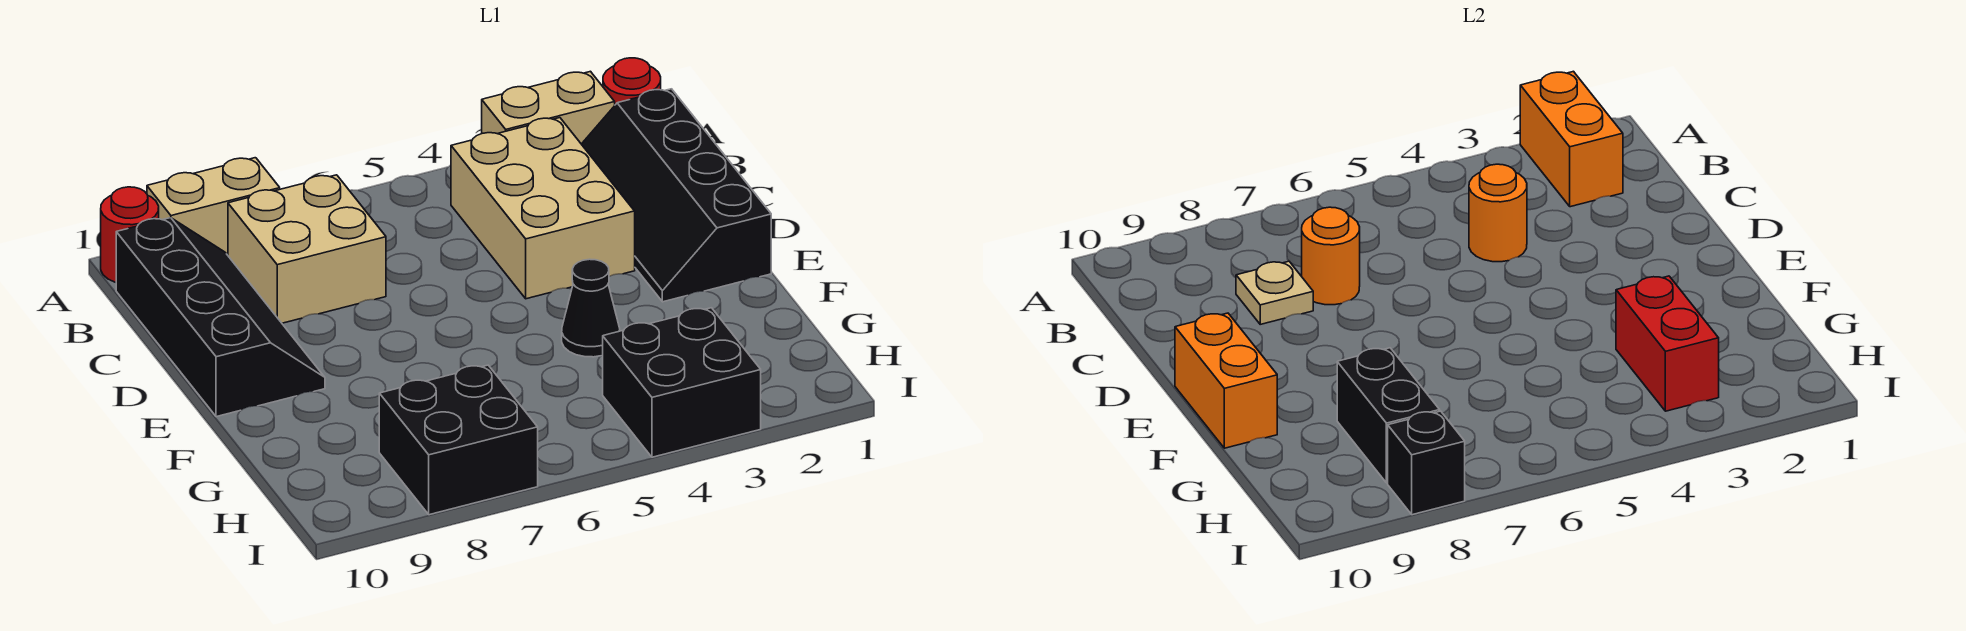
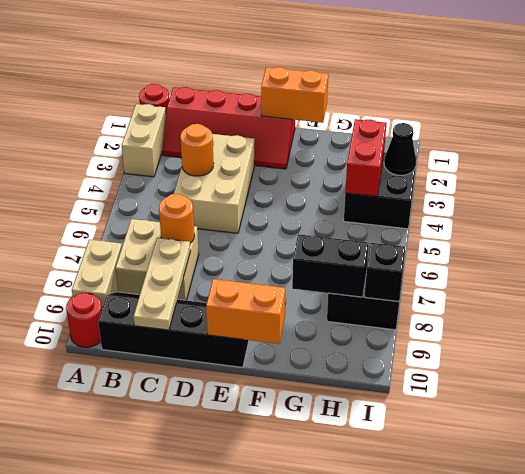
orange brick A2:B2 level 2 -> orange brick E1:F1 level 2
black slope B1:E2 level 1 top 1 -> red slope B1:E2 level 1 top 1
tan brick B3:D4 level 1 -> tan brick C3:D5 level 1
tan plate C8 level 2 -> tan plate C8:C10 level 2
black cone F4 level 1 -> black cone I3 level 2
red brick G3:H3 level 2 -> red brick H3:H4 level 2

